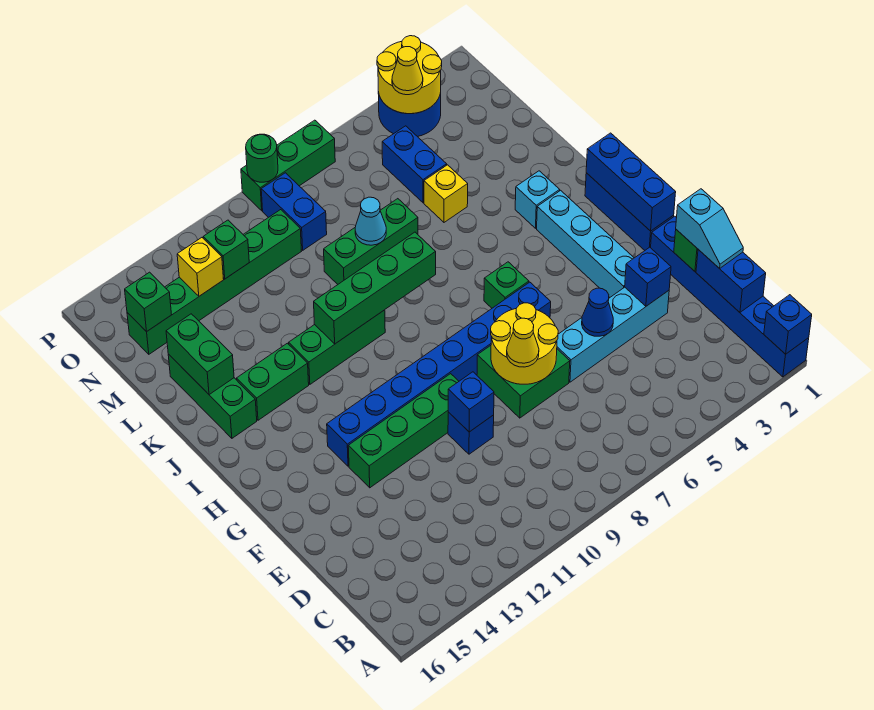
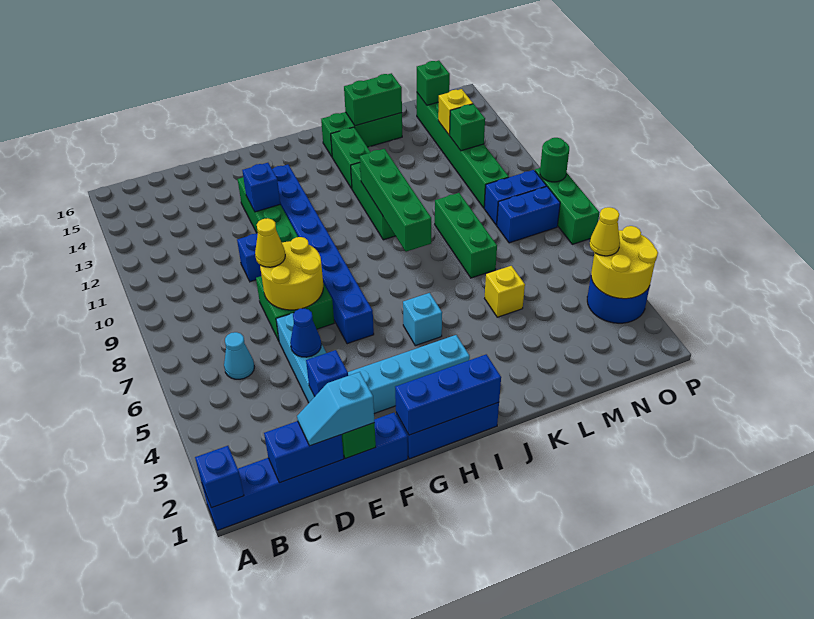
blue brick E10 level 2 -> blue brick F12 level 2
green brick H6 level 1 -> none
cyan brick J3 level 1 -> cyan brick I5 level 1
cyan cone L8 level 2 -> cyan cone C6 level 1
blue brick M5:N5 level 1 -> blue brick N8:O8 level 1

